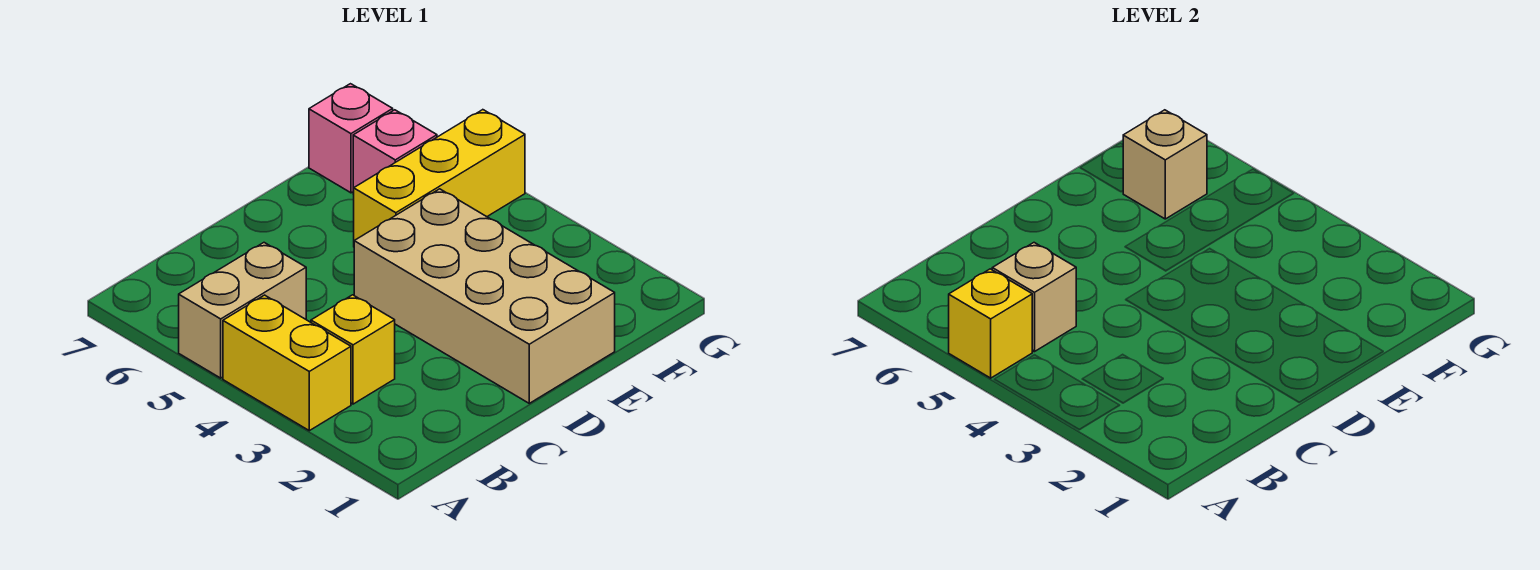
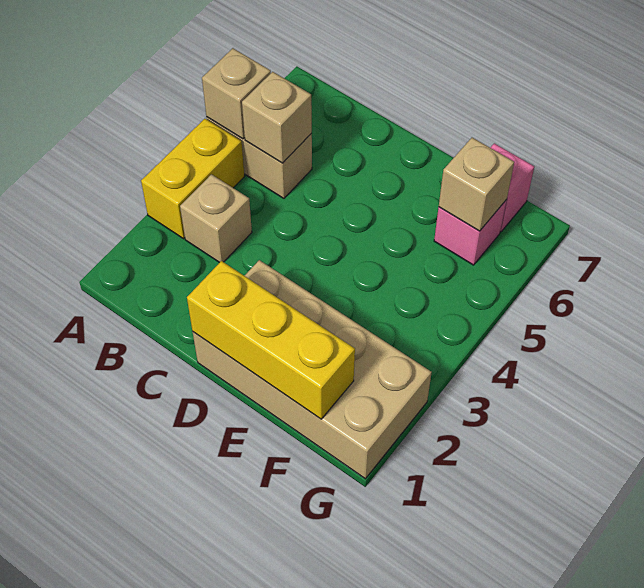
yellow brick A5 level 2 -> tan brick A5 level 2
yellow brick B3 level 1 -> tan brick B3 level 1
tan brick D1:E4 level 1 -> tan brick D1:G2 level 1
yellow brick E5:G5 level 1 -> yellow brick D1:F1 level 2

